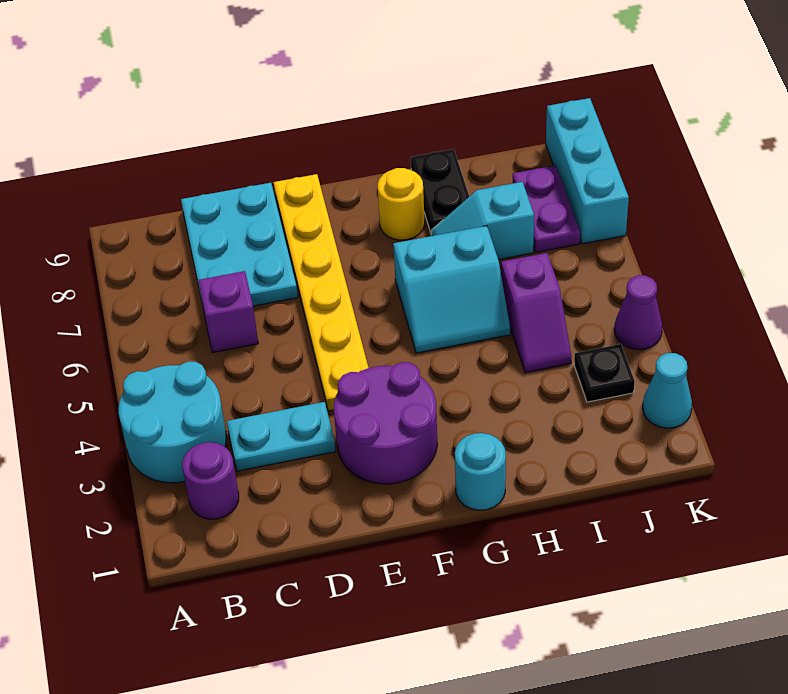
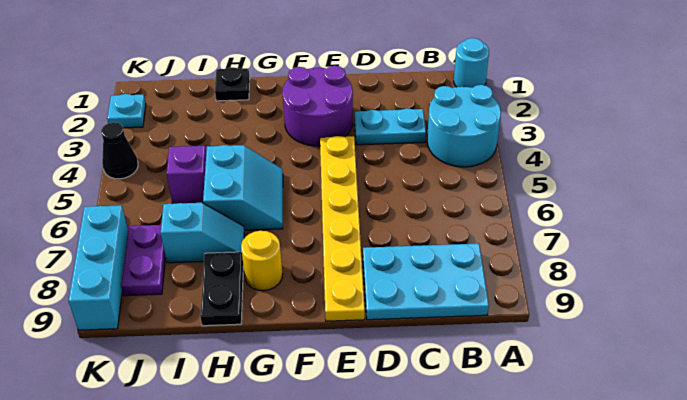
purple round brick B2 level 1 -> none
purple brick C6 level 1 -> none
cyan plate C7:D9 level 1 -> cyan plate B8:D9 level 1
cyan round brick G1 level 1 -> cyan round brick A1 level 1
cyan slope G5:H6 level 1 top 6 -> cyan slope G5:H6 level 1 top H
black plate J3 level 1 -> black plate H1 level 1
cyan cone K2 level 1 -> cyan plate K2 level 1
purple cone K4 level 1 -> black cone K4 level 1

